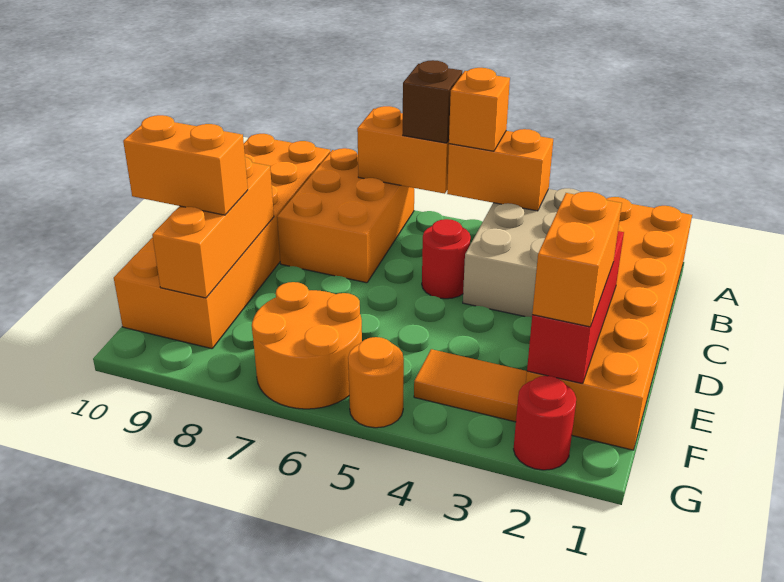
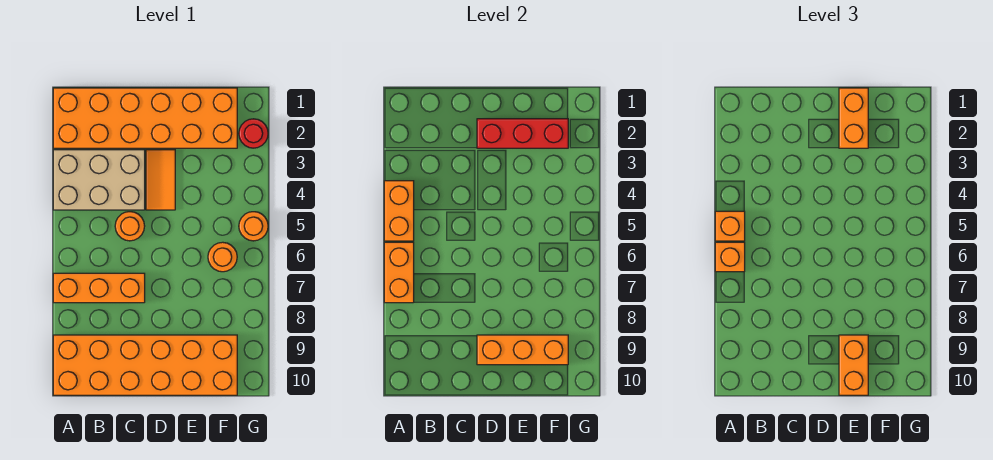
brown brick A6 level 3 -> orange brick A6 level 3
orange brick A7:C8 level 1 -> orange brick A7:C7 level 1
red round brick C5 level 1 -> orange round brick C5 level 1
orange brick E2:F2 level 3 -> orange brick E1:E2 level 3
orange tile F3:F4 level 1 -> orange tile D3:D4 level 1
orange round brick F6:G7 level 1 -> orange round brick F6 level 1

